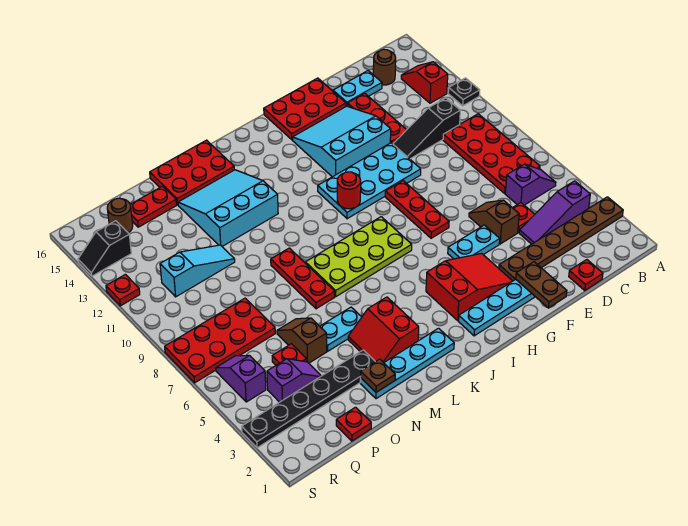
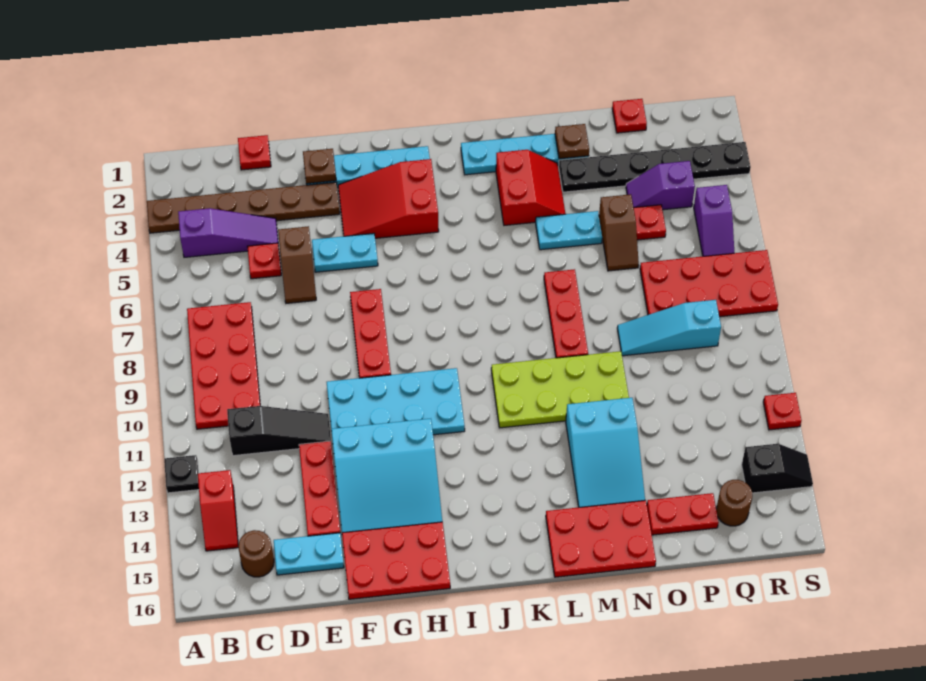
purple slope B6:C6 level 1 top C -> none
brown plate F1:F2 level 2 -> brown plate F2 level 2
lime plate I7:L8 level 1 -> lime plate K10:N11 level 1
red round brick I10 level 2 -> none
cyan slope L12:N14 level 1 top 12 -> cyan slope M12:N14 level 1 top 12
cyan slope O11:Q11 level 1 top Q -> cyan slope O9:Q9 level 1 top Q

